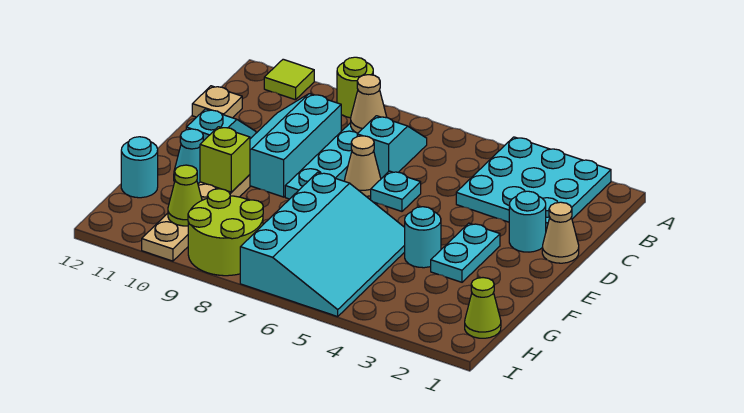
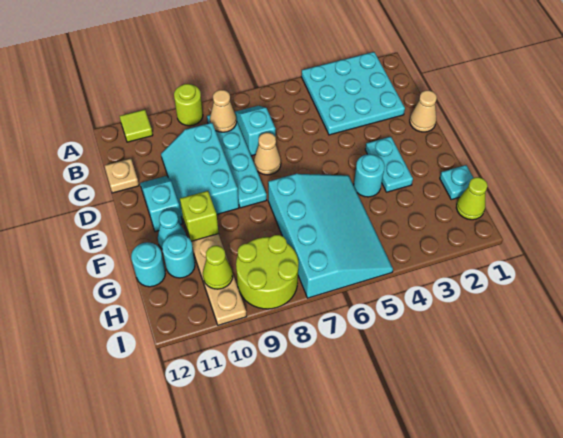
cyan round brick D2 level 1 -> cyan round brick G11 level 1
cyan plate D6 level 1 -> cyan plate G1 level 1

